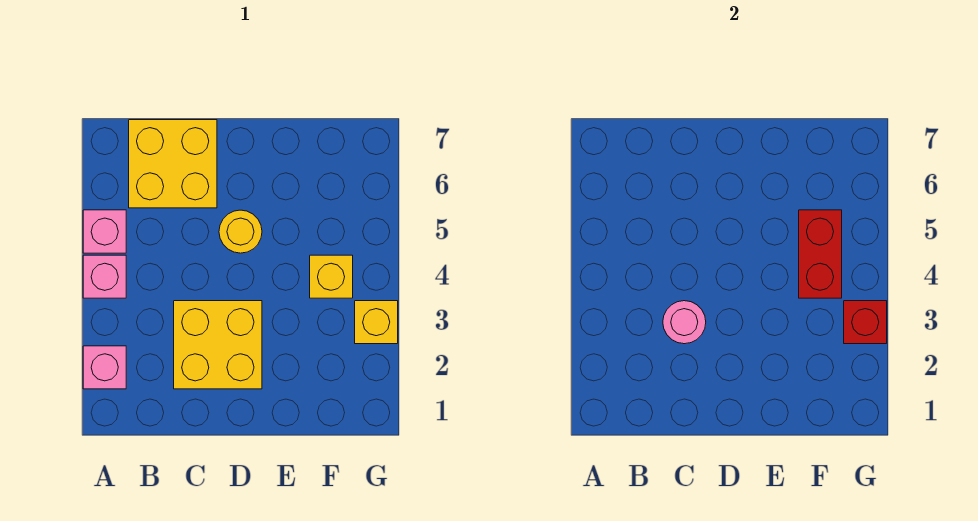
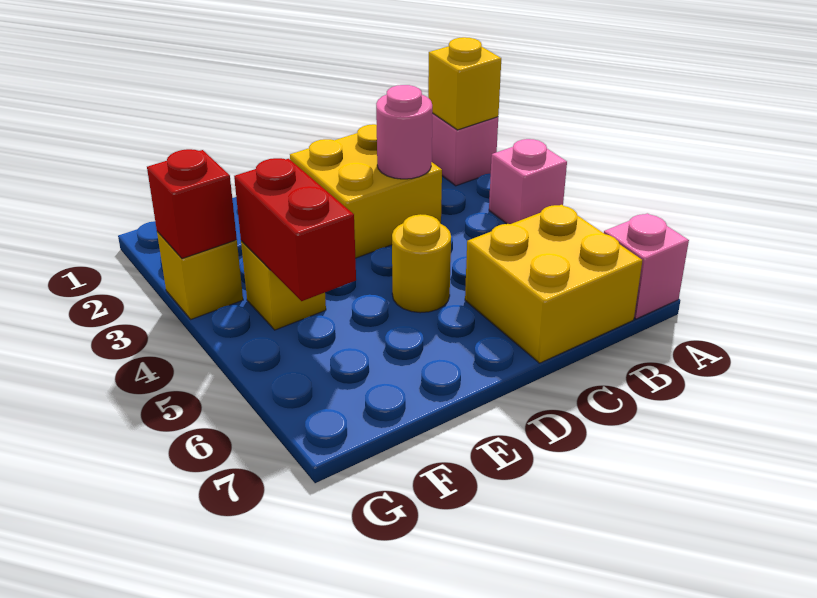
none -> yellow brick A2 level 2
pink brick A5 level 1 -> pink brick A7 level 1

